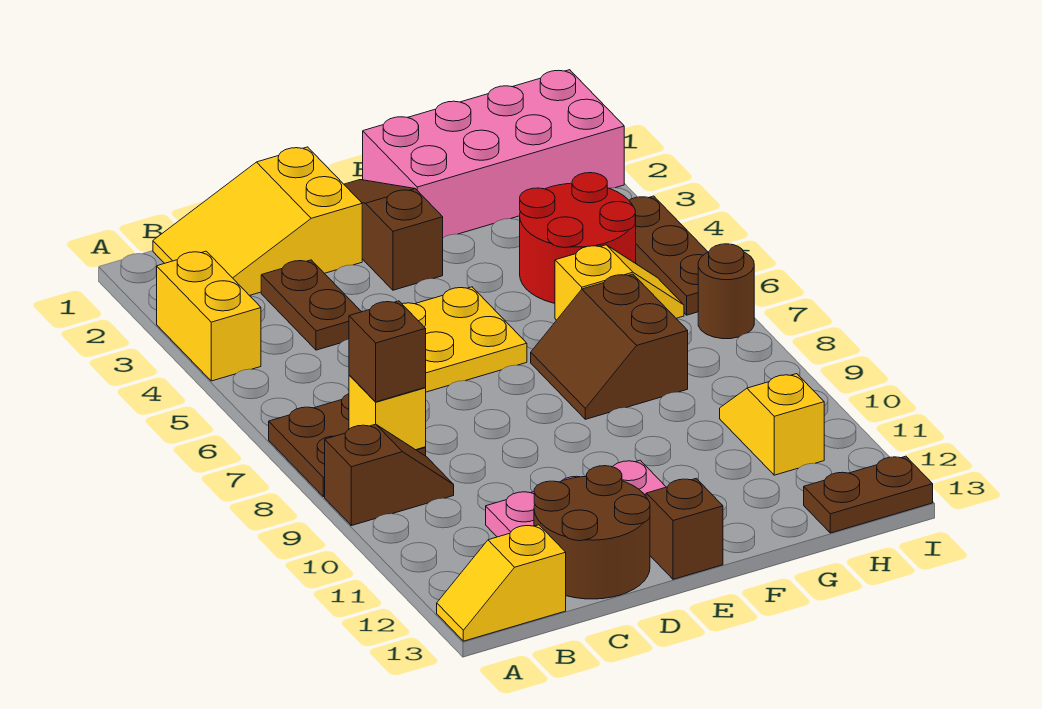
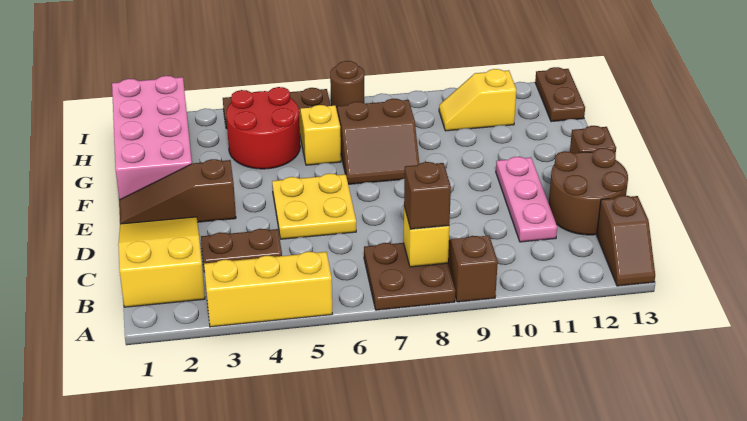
yellow brick A3:A4 level 1 -> yellow brick A3:A5 level 1
yellow slope A13:B13 level 1 top B -> brown slope A13:B13 level 1 top B
yellow slope B1:D2 level 1 top D -> yellow slope B1:D2 level 1 top B

